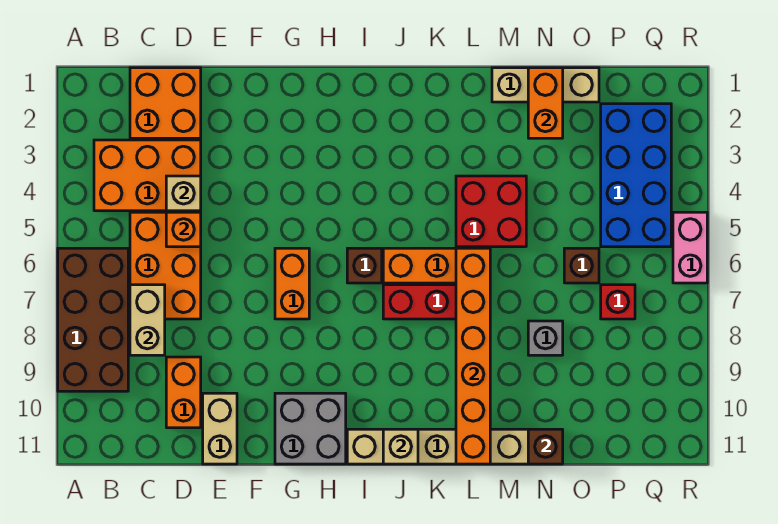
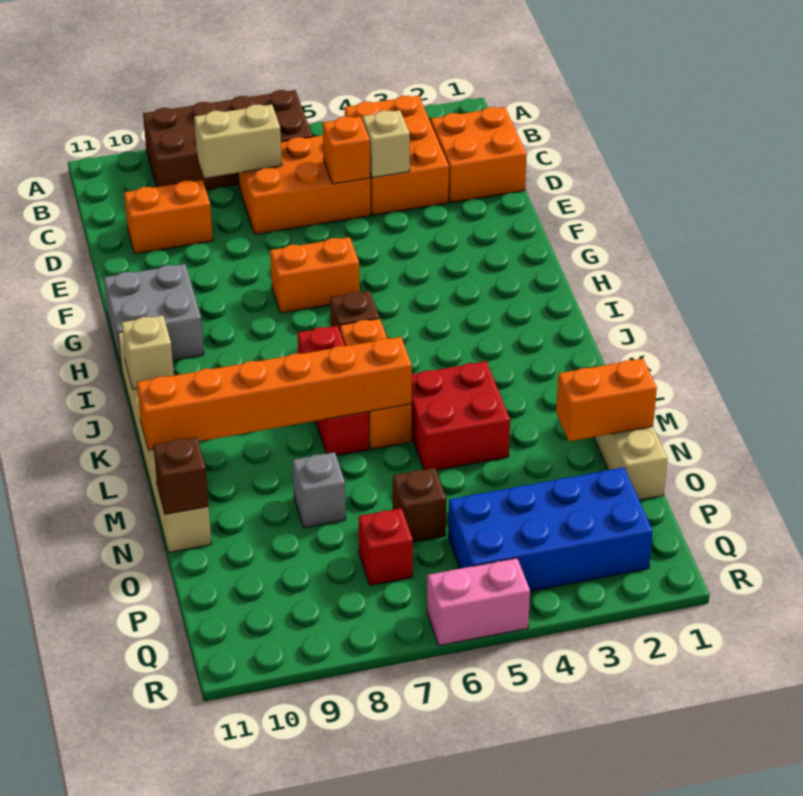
tan brick E10:E11 level 1 -> none

